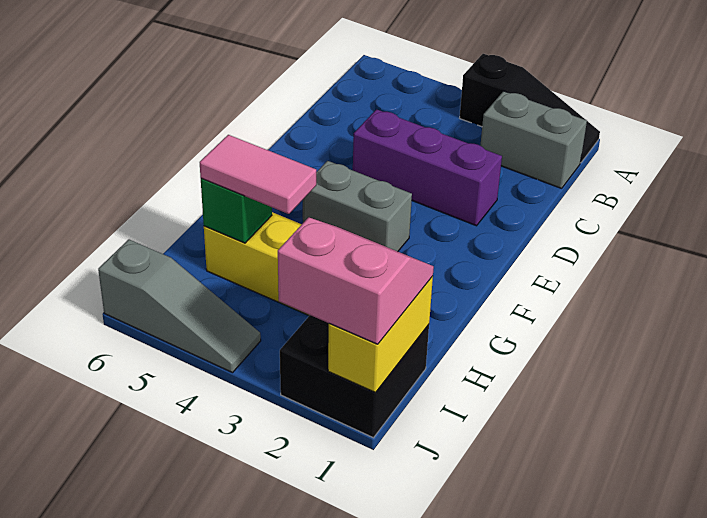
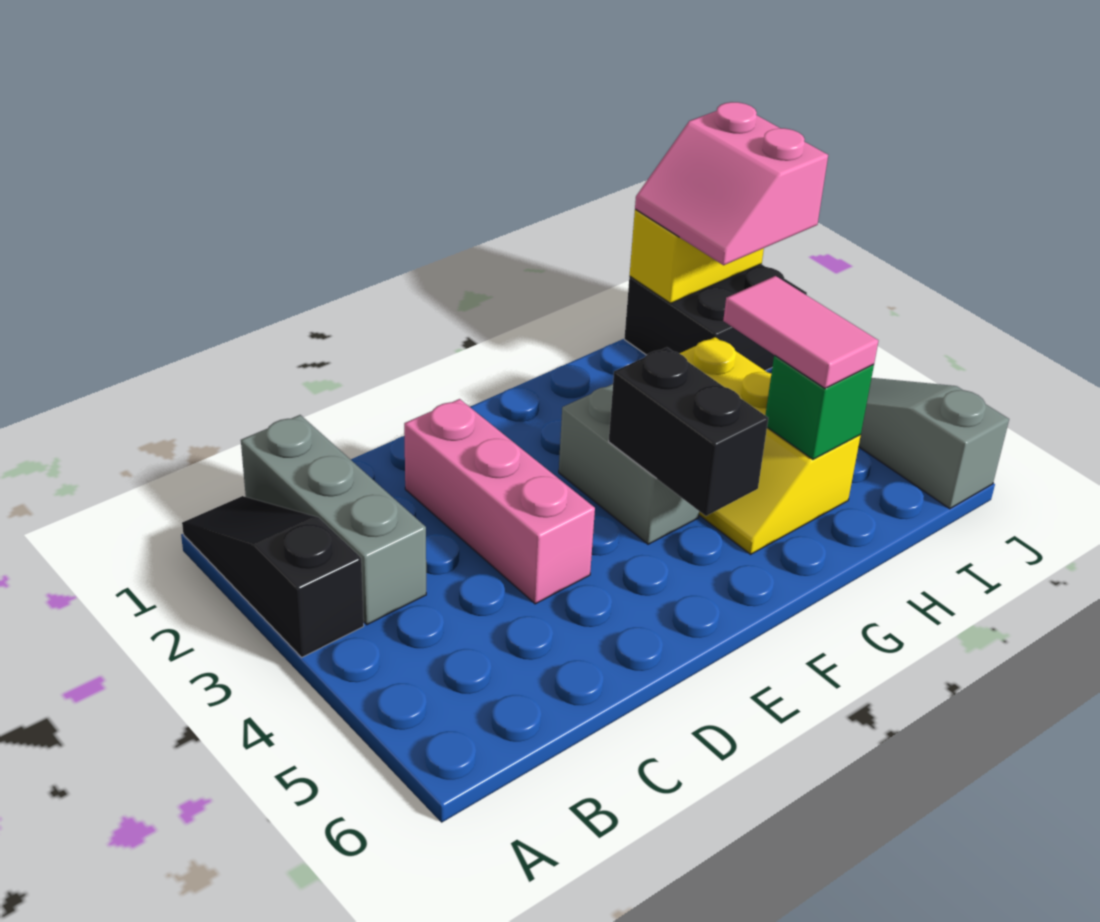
grey brick B1:B2 level 1 -> grey brick B1:B3 level 1
purple brick D2:D4 level 1 -> pink brick D2:D4 level 1
none -> black brick F4:F5 level 2

